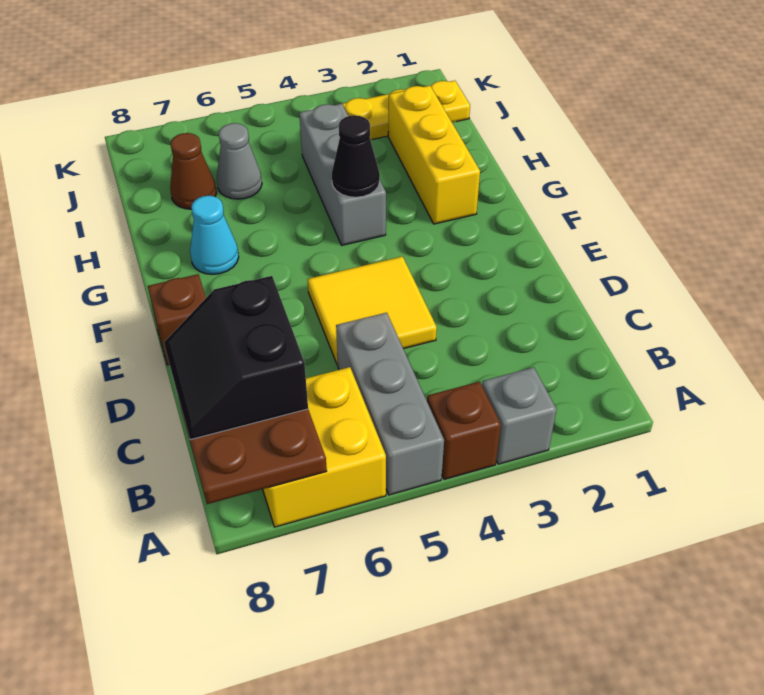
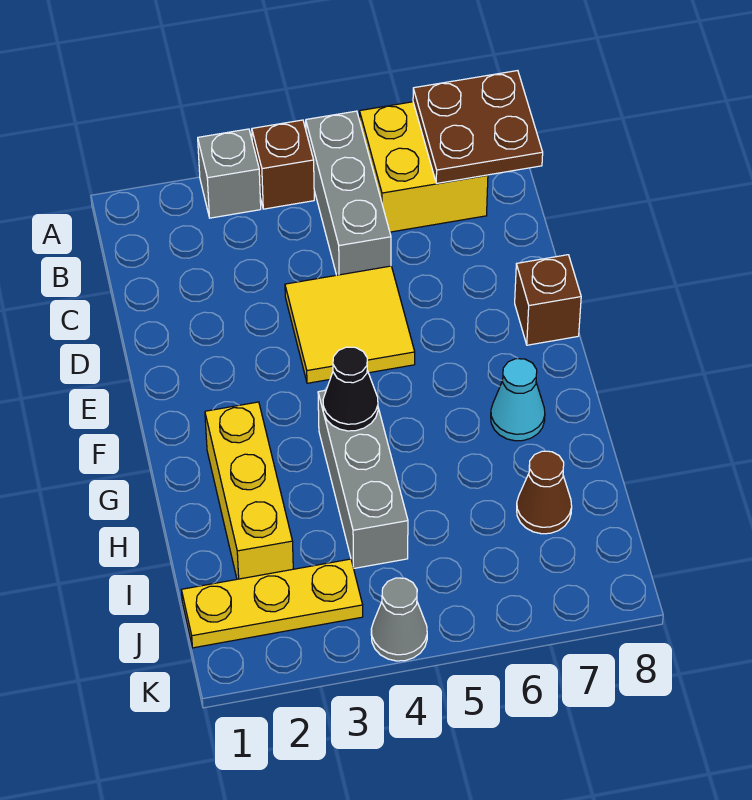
black slope B7:C8 level 3 top 7 -> none
grey cone I6 level 1 -> grey cone K4 level 1

